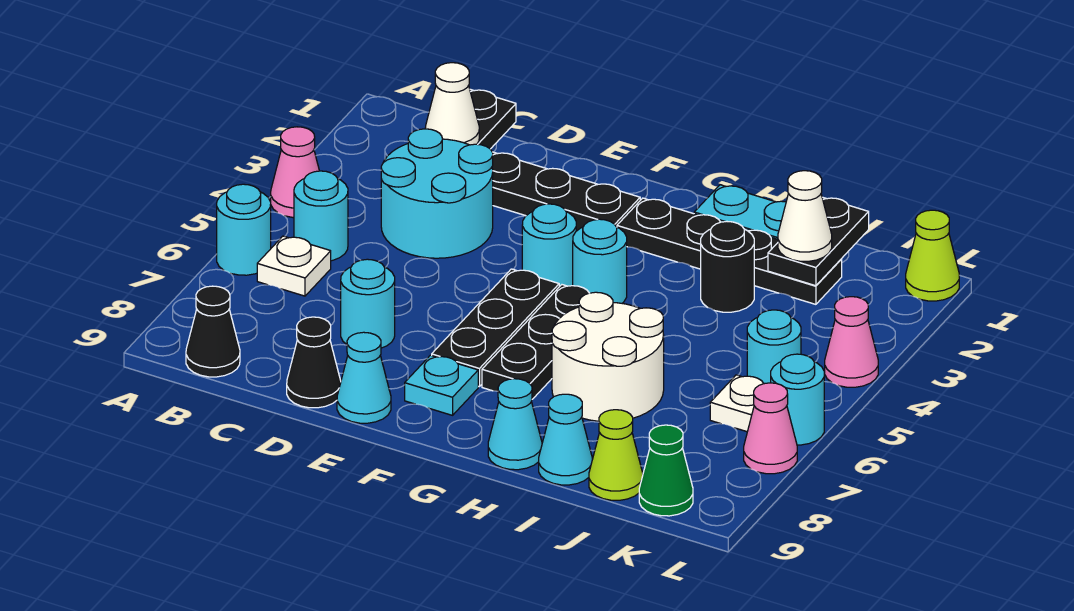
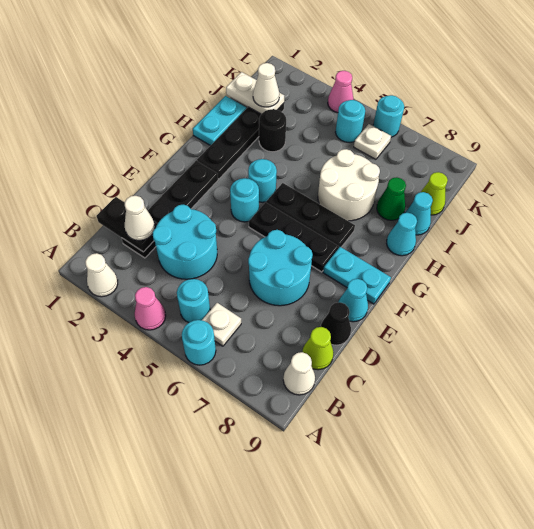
none -> white cone A2 level 1
black cone B9 level 1 -> white cone B9 level 1
cyan round brick D7 level 1 -> cyan round brick D6:E7 level 1
cyan plate F8 level 1 -> cyan plate F8:F9 level 1
black plate J1:J2 level 2 -> white plate J1:J2 level 2
green cone K9 level 1 -> green cone I8 level 1
lime cone L1 level 1 -> lime cone C9 level 1
pink cone L7 level 1 -> none

